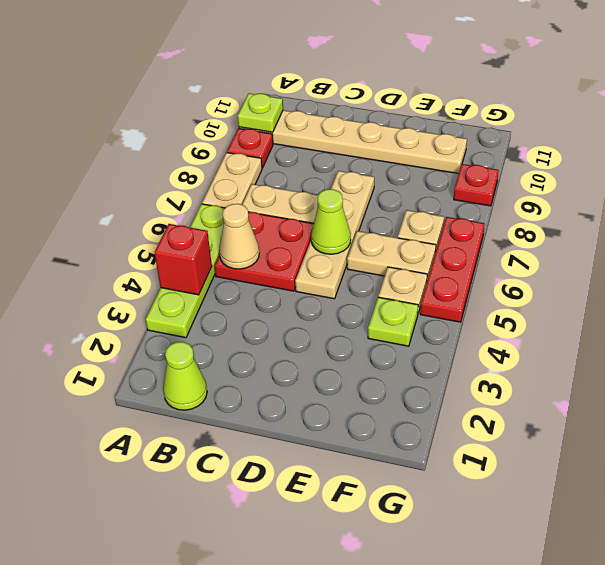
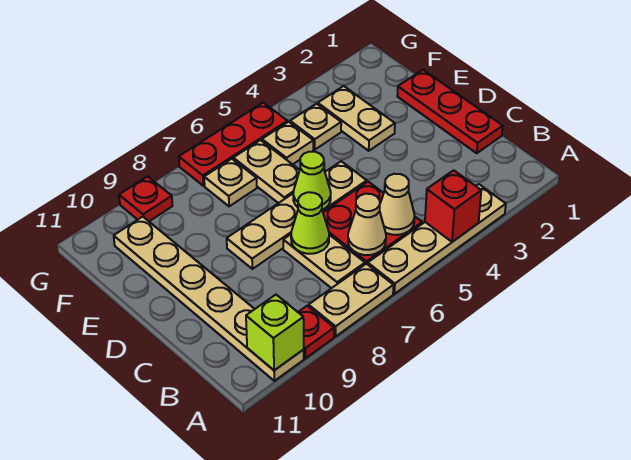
lime plate A3:A6 level 1 -> tan plate A3:A6 level 1
lime plate A10 level 2 -> lime brick A10 level 2
lime cone B1 level 1 -> lime cone C7 level 2
none -> tan cone B6 level 2
none -> red plate C1:E1 level 1
none -> tan plate E3:F3 level 1
lime plate F4 level 1 -> tan plate F4 level 1

